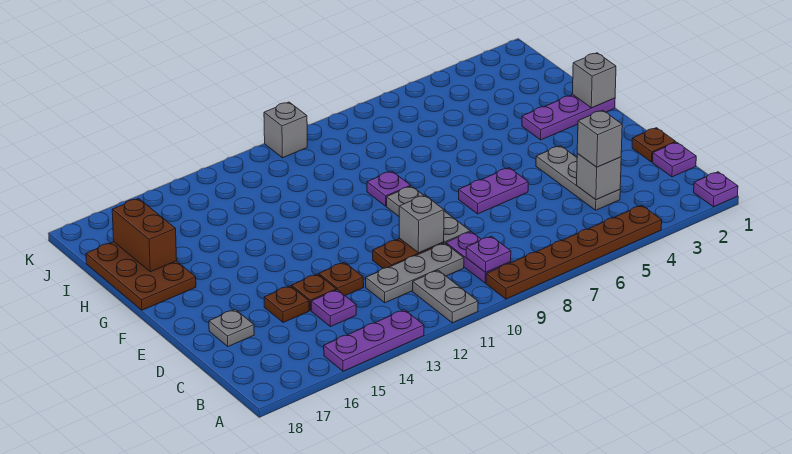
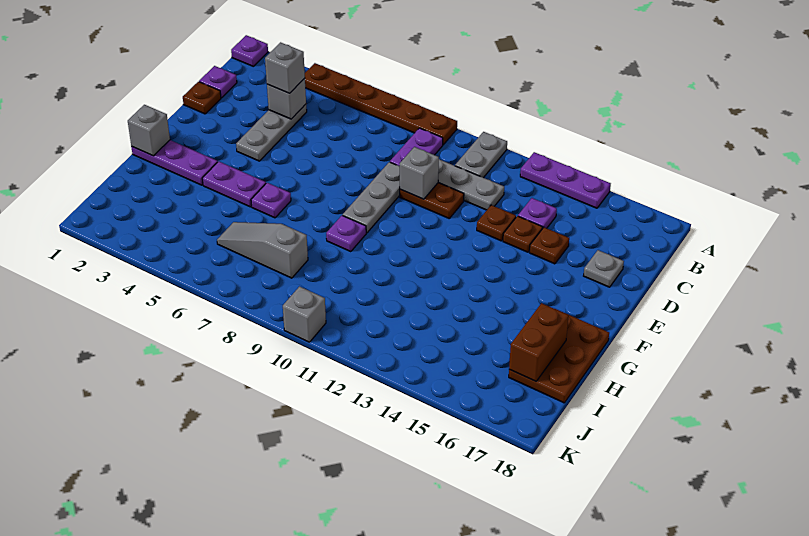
purple plate B9 level 2 -> purple plate G6 level 1
purple plate E6:E7 level 1 -> purple plate G4:G5 level 1
none -> grey slope I6:I8 level 1 top 8

